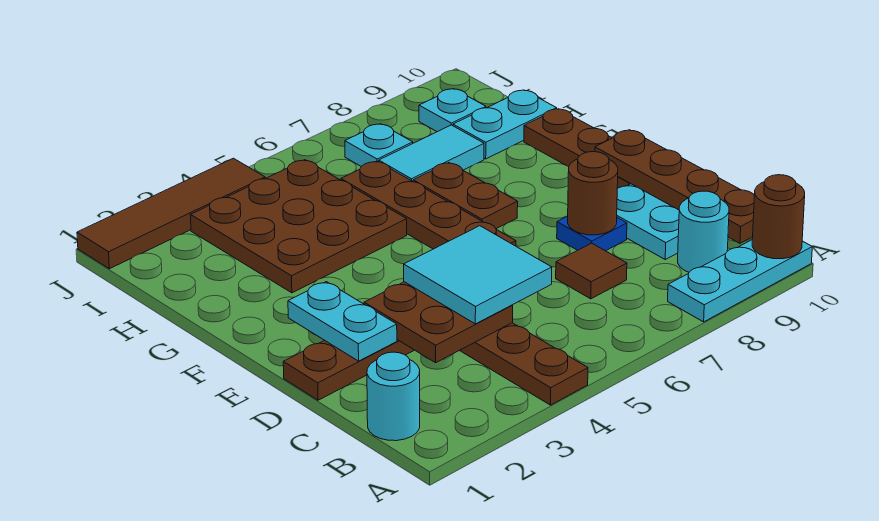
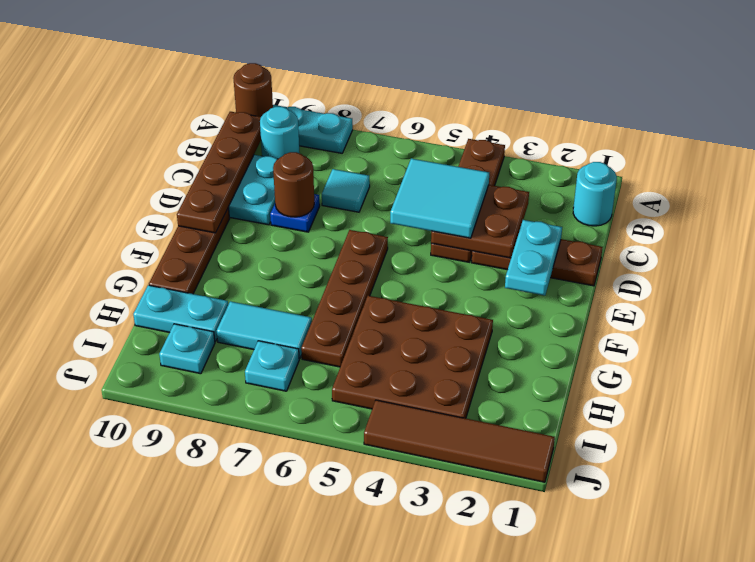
brown tile C7 level 1 -> cyan tile C7 level 1
brown plate F7:G7 level 1 -> none

